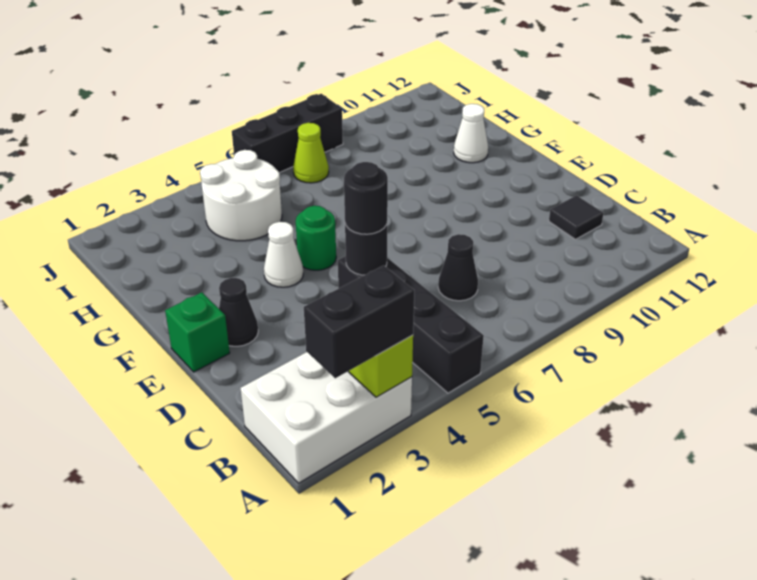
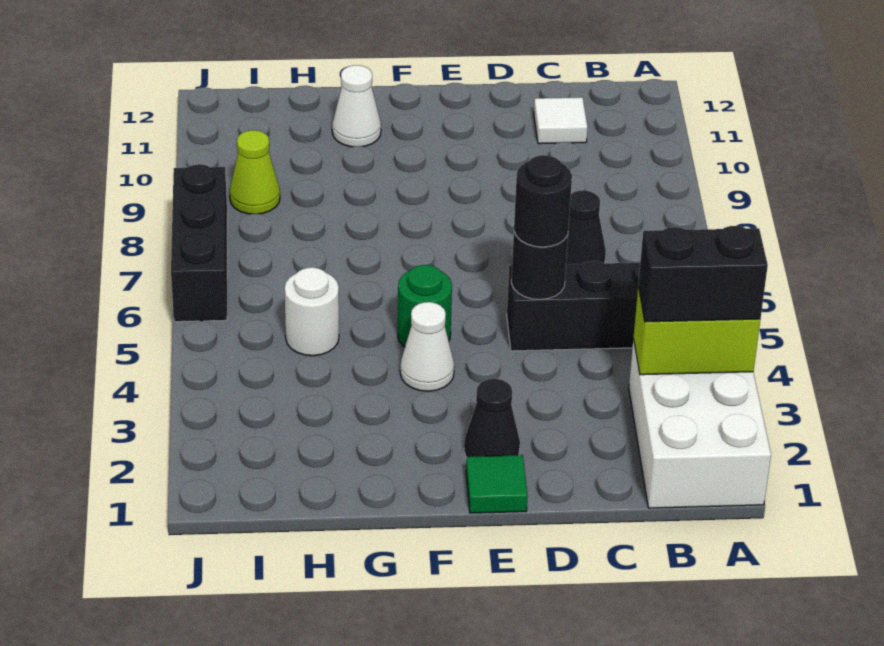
black brick A2:A3 level 3 -> black brick A3:B3 level 3
black tile C11 level 1 -> white tile C11 level 1
green brick E1 level 1 -> green tile E1 level 1
white round brick H4:I5 level 1 -> white round brick H5 level 1
lime cone I7 level 1 -> lime cone I9 level 1

